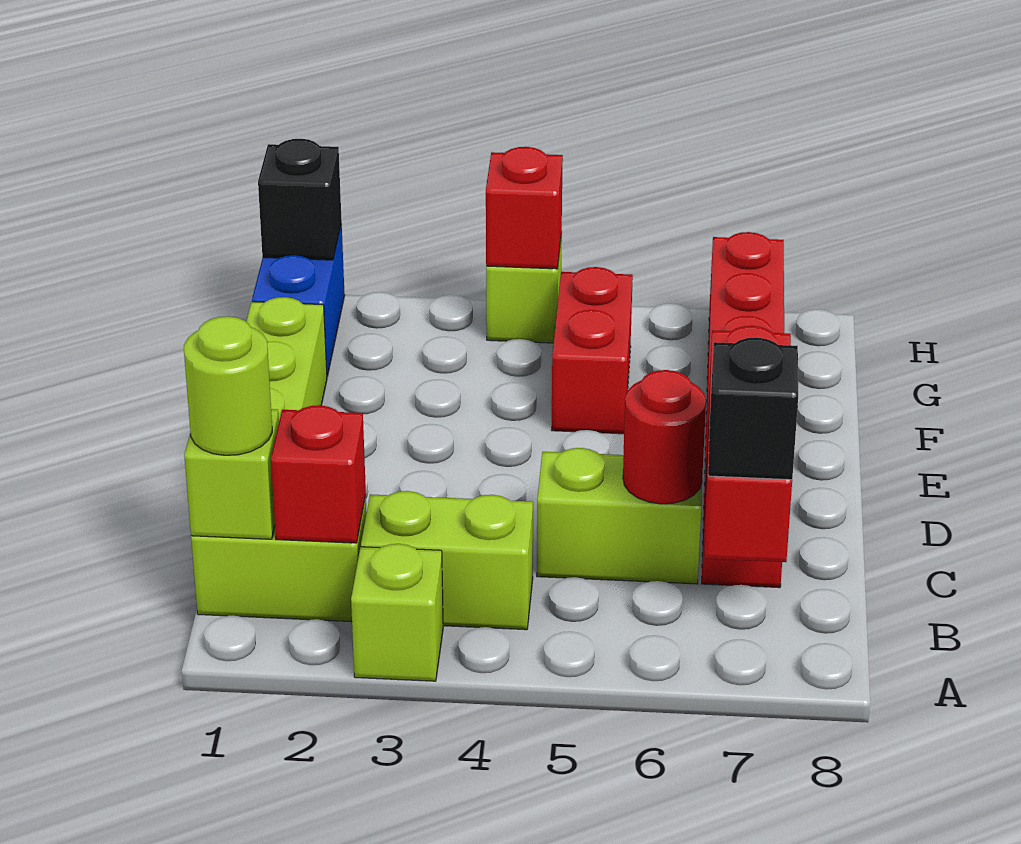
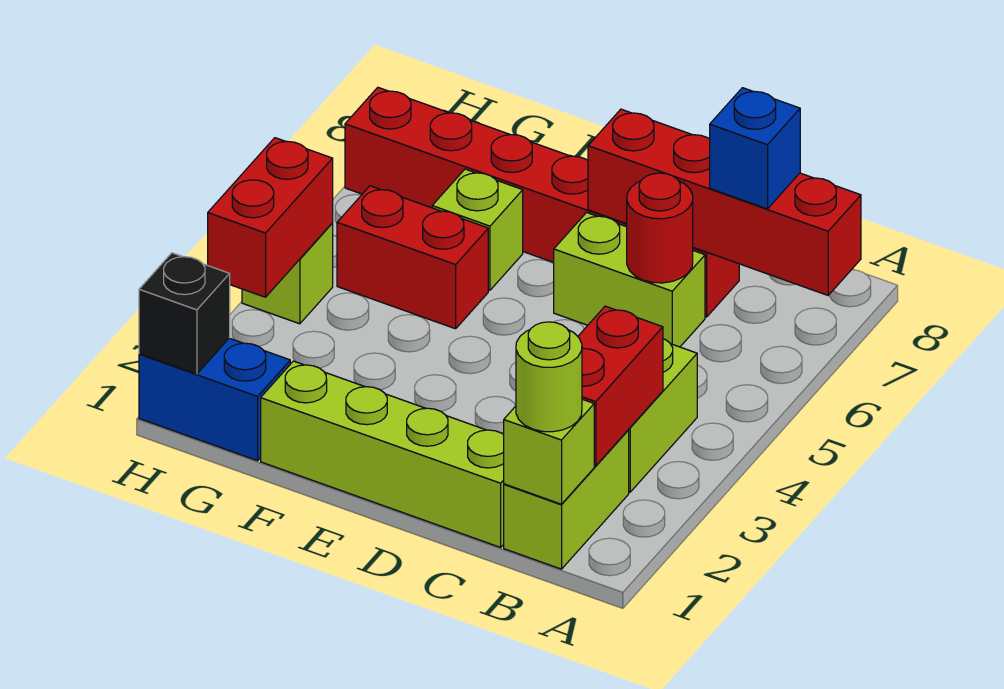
lime brick A3 level 1 -> lime brick F6 level 1
red brick B2 level 2 -> red brick B2:B3 level 2
red brick B7:D7 level 2 -> red brick A7:D7 level 2
black brick B7 level 3 -> blue brick B7 level 3
lime brick C5:C6 level 1 -> lime brick C6:D6 level 1
red brick H4 level 2 -> red brick H3:H4 level 2

